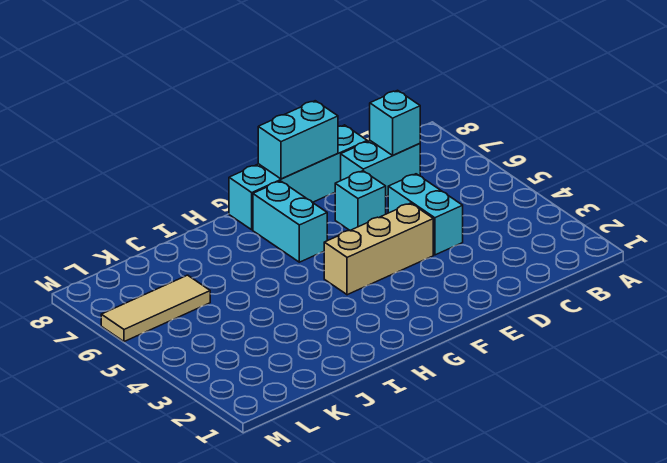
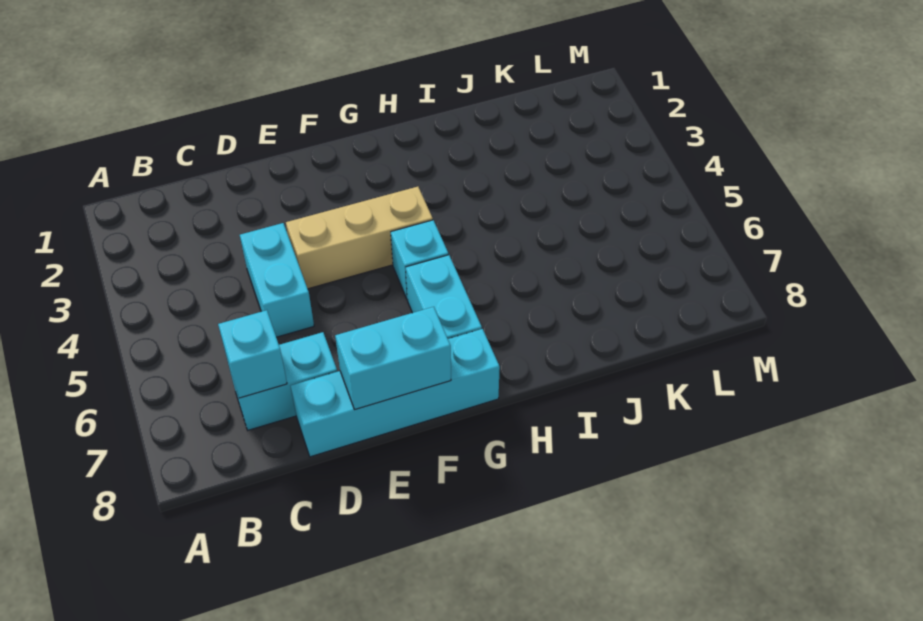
cyan brick E6 level 1 -> cyan brick G5 level 1
tan tile K6:M6 level 1 -> none

